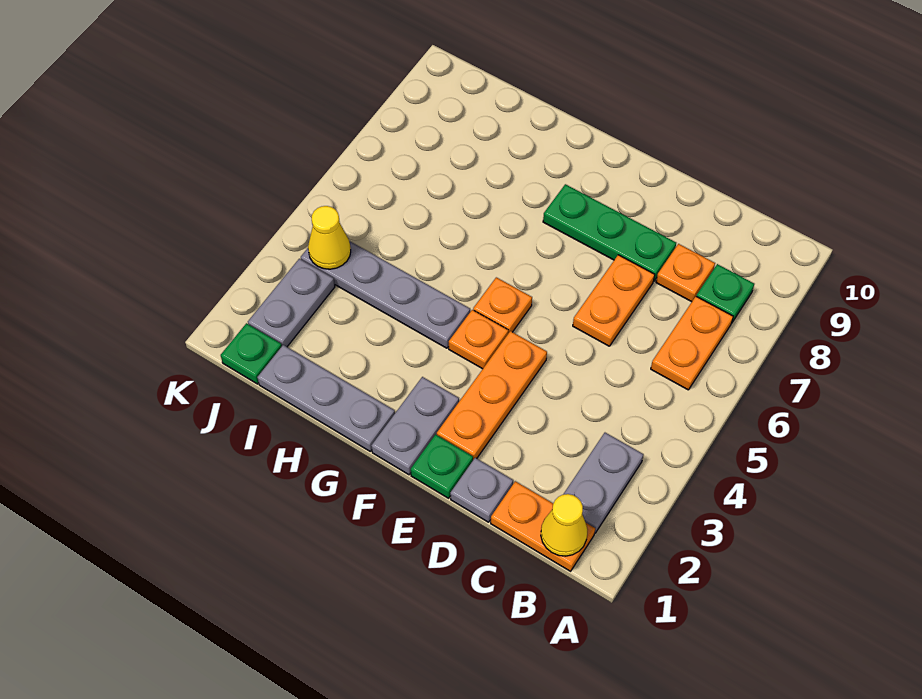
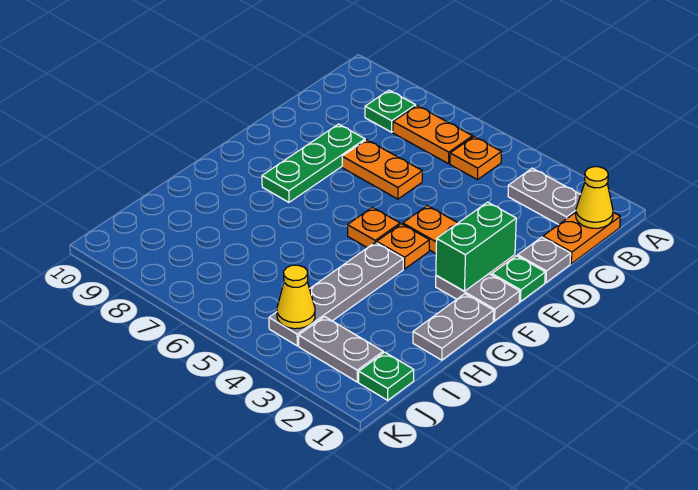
orange plate C8 level 1 -> orange plate B5 level 1
none -> green brick E2:F2 level 2
grey plate G1:I1 level 1 -> grey plate G1:H1 level 1

